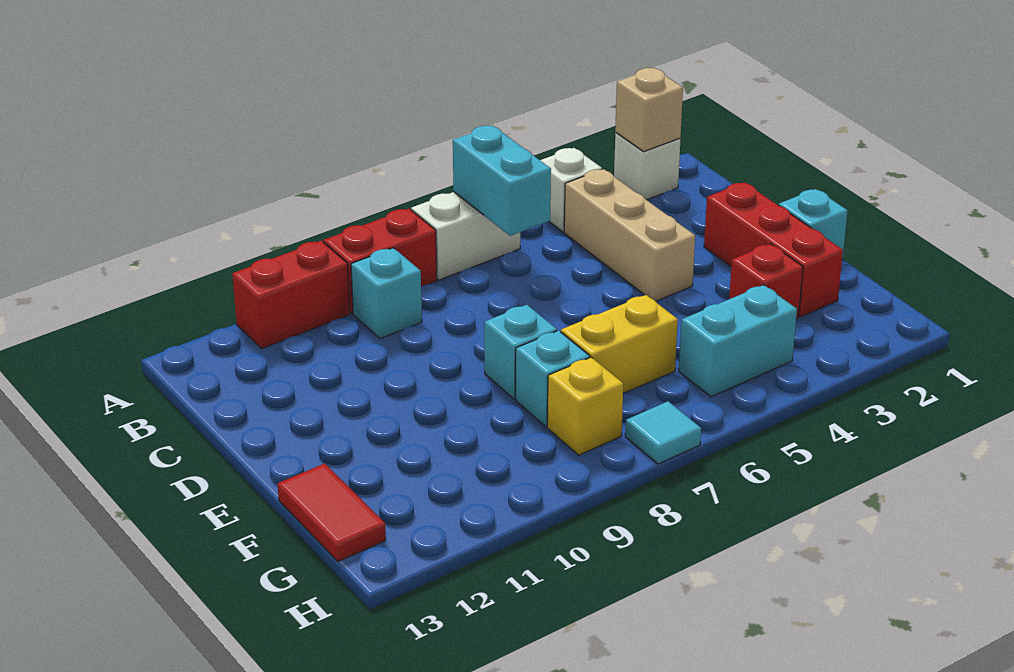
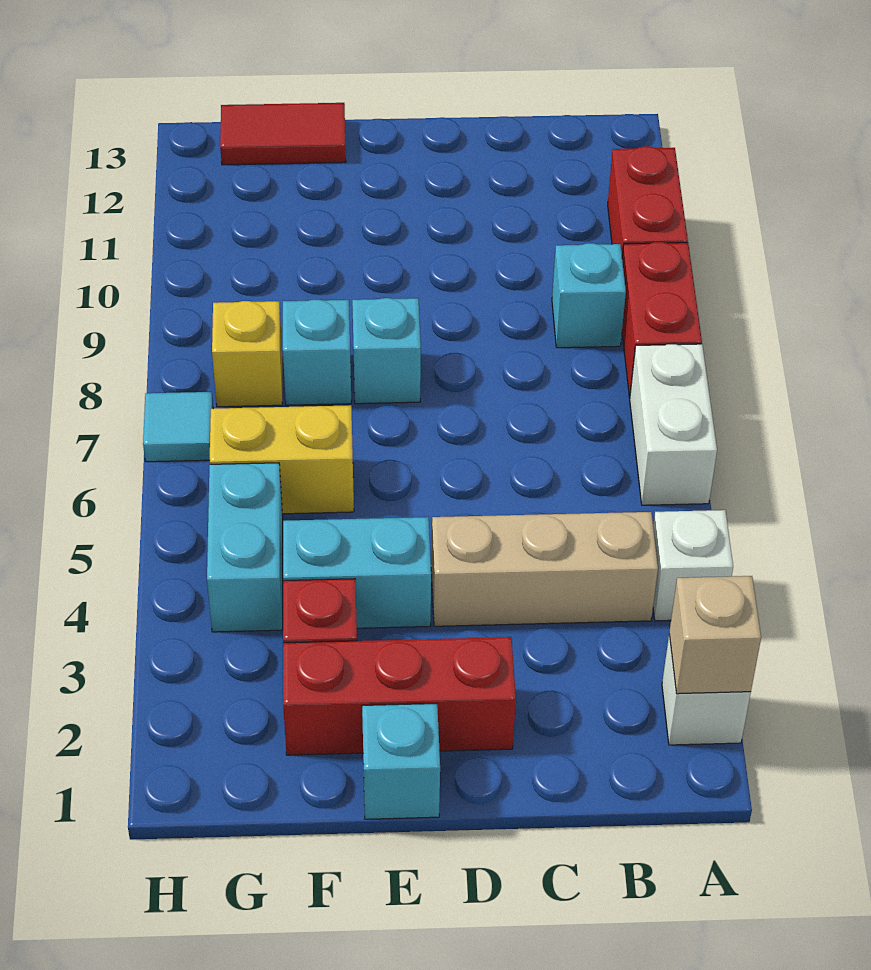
cyan brick A6:B6 level 2 -> cyan brick E4:F4 level 1
yellow brick F6:F7 level 1 -> yellow brick F6:G6 level 1

